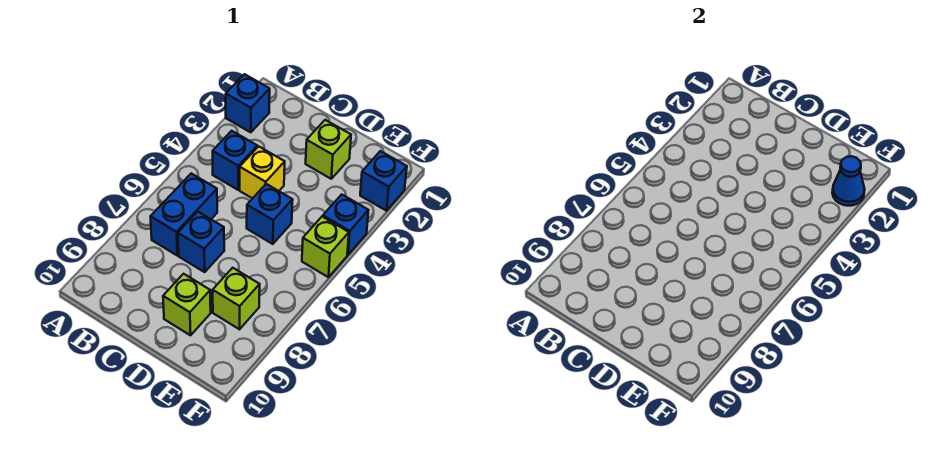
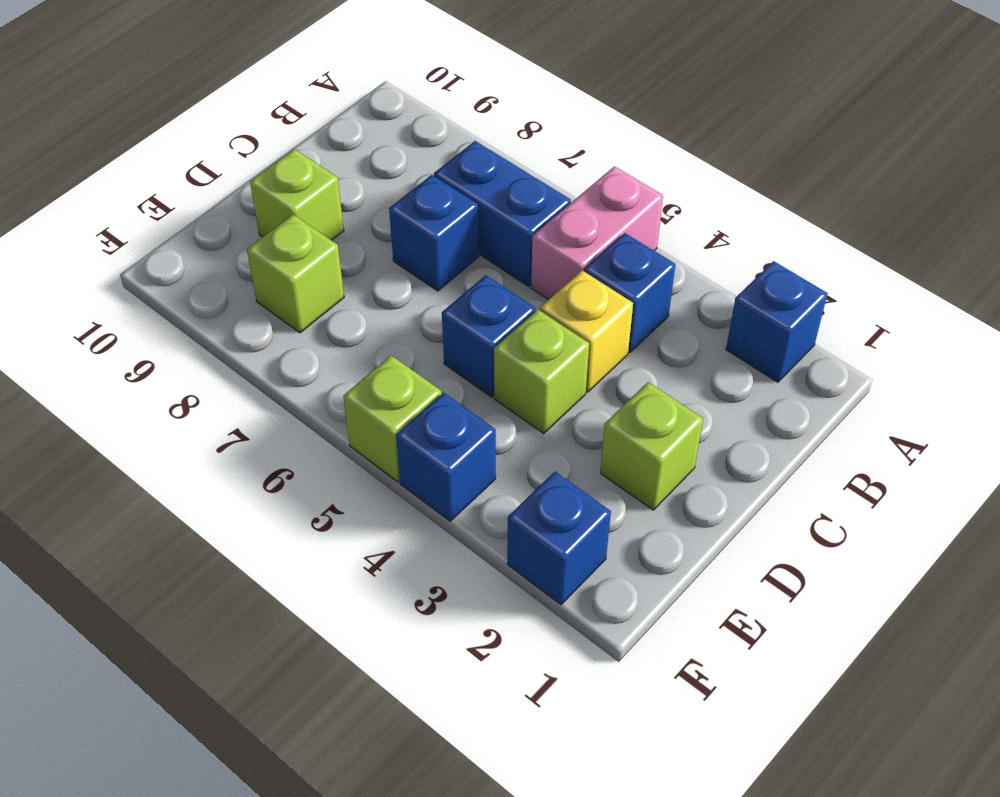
none -> pink brick A5:B5 level 1
none -> lime brick D4 level 1
blue cone F2 level 2 -> none

